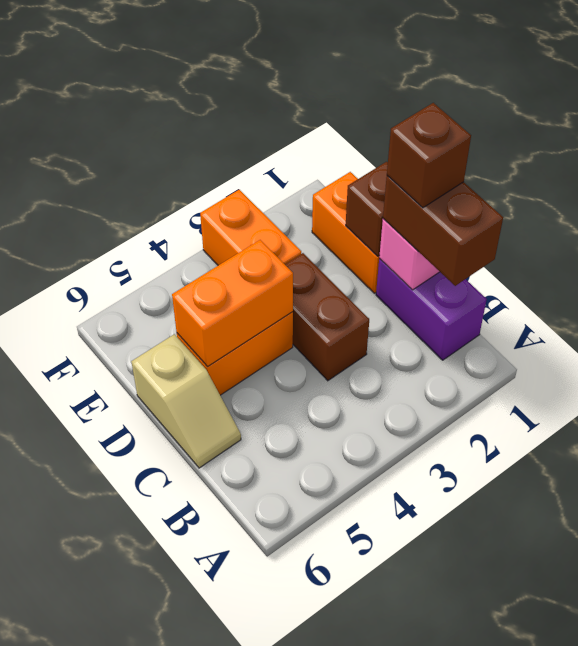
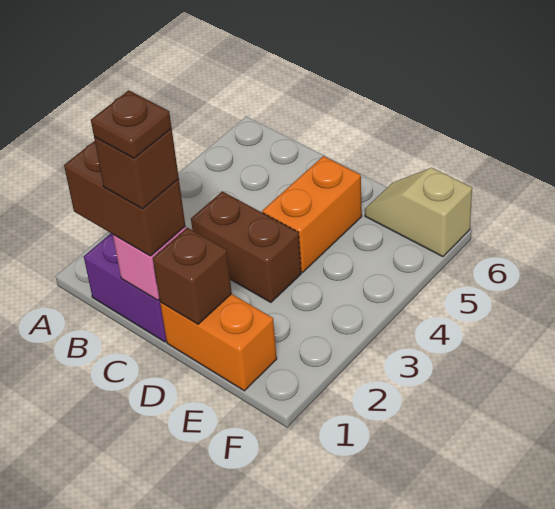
none -> brown plate C1 level 5
tan slope C6:D6 level 1 top D -> tan slope E6:F6 level 1 top F
orange brick D4:D5 level 2 -> none
orange brick E3:F3 level 1 -> none

